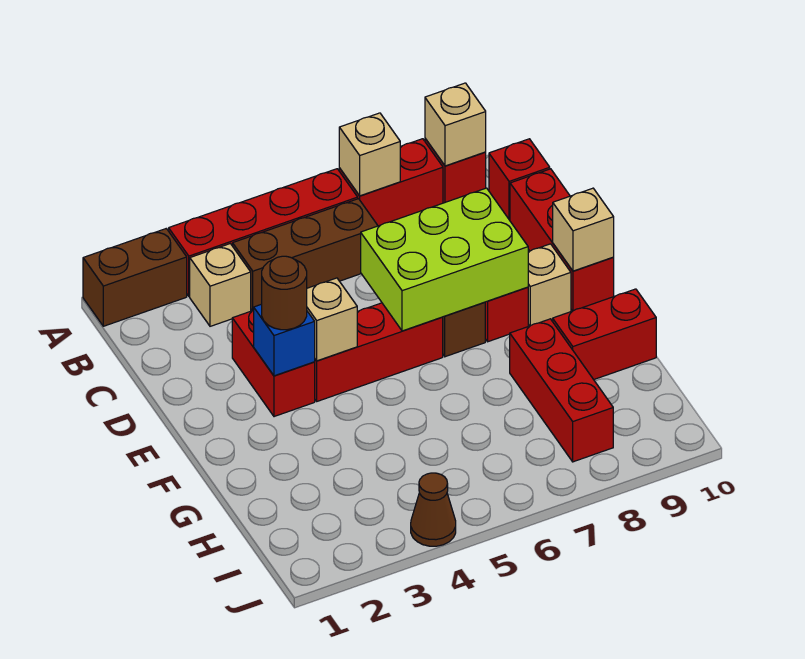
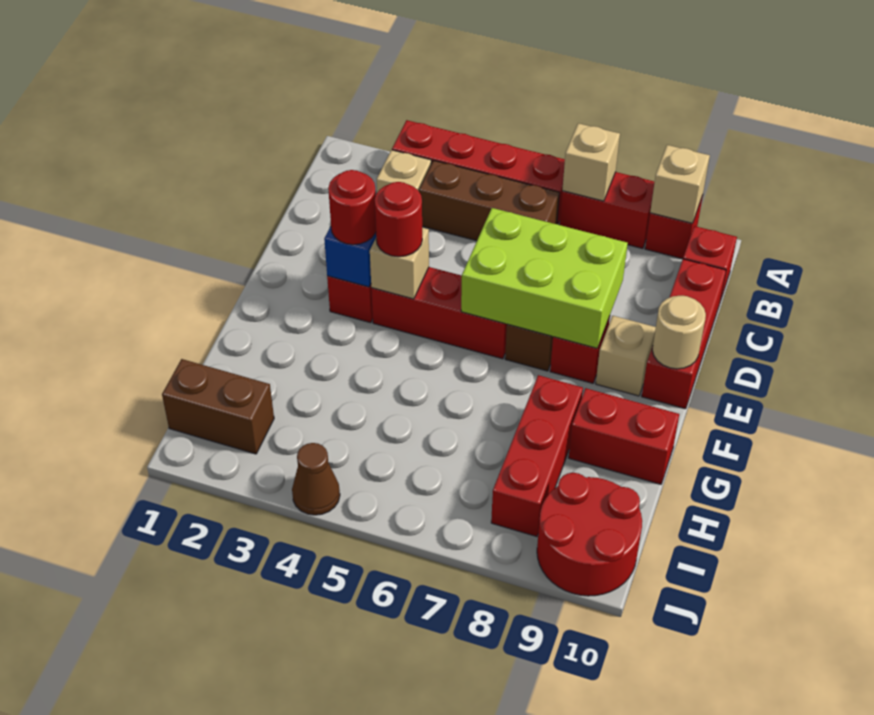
brown brick A1:A2 level 1 -> brown brick I1:I2 level 1
brown round brick E3 level 3 -> red round brick E3 level 3
none -> red round brick E4 level 3
tan brick E10 level 2 -> tan round brick E10 level 2
none -> red round brick I9:J10 level 1

